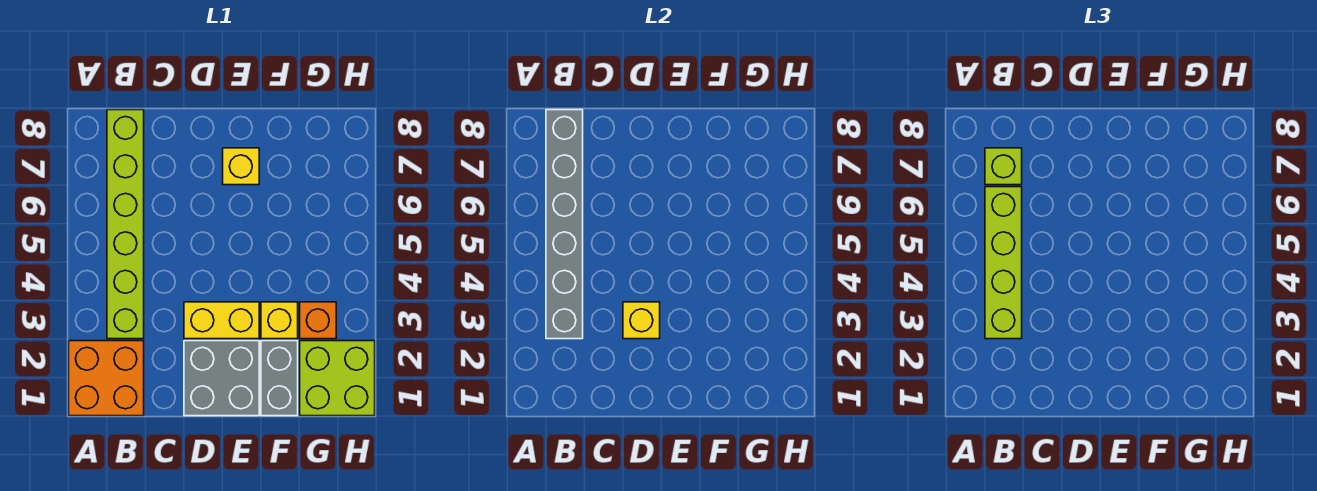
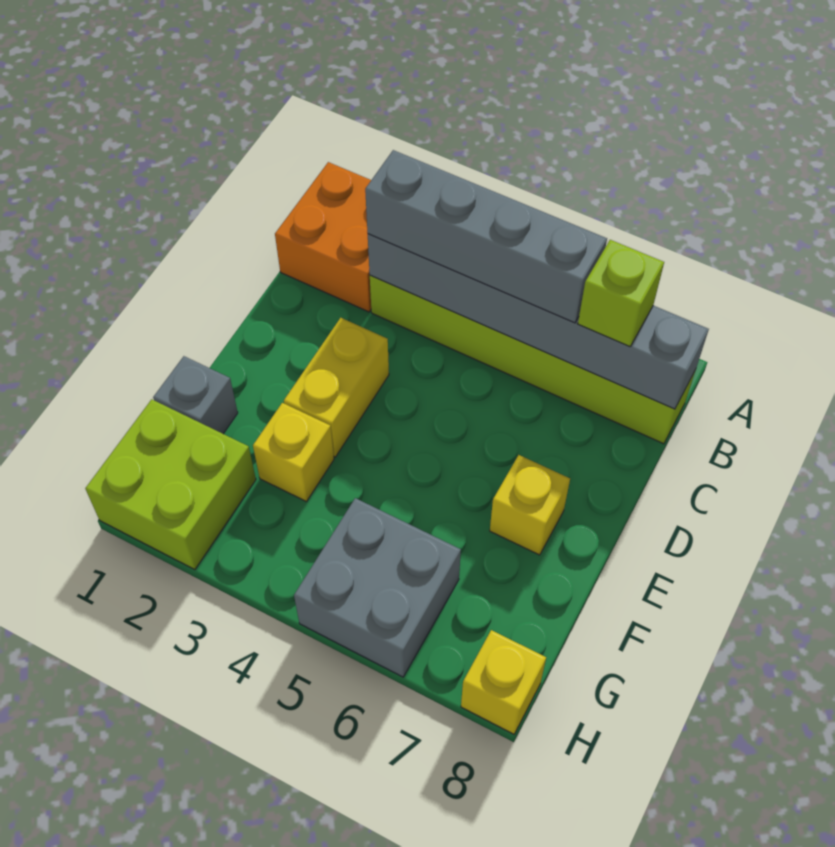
lime brick B3:B6 level 3 -> grey brick B3:B6 level 3
grey brick D1:E2 level 1 -> grey brick G5:H6 level 1
yellow brick D3 level 2 -> yellow brick H8 level 1
grey brick F1:F2 level 1 -> grey brick F1 level 1
orange brick G3 level 1 -> none

